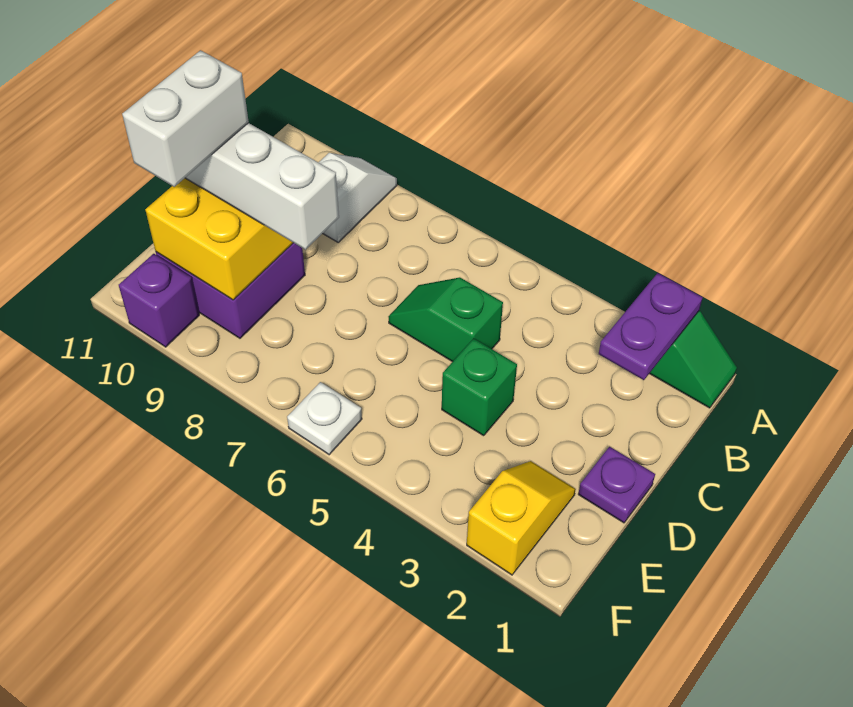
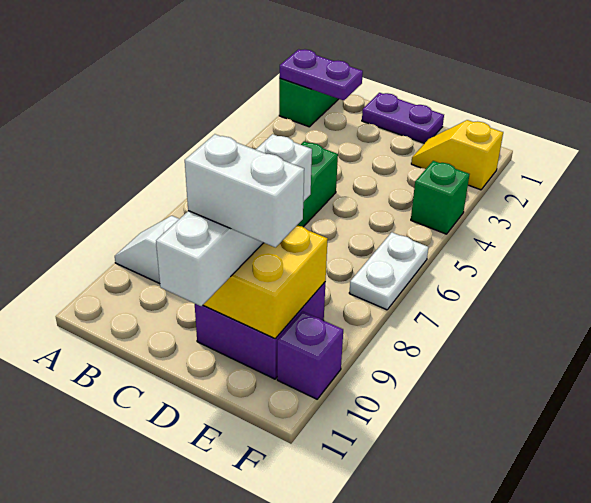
purple plate D1 level 1 -> purple plate C1:D1 level 1
green brick D4 level 1 -> green brick F4 level 1
white plate F6 level 1 -> white plate F6:F7 level 1

